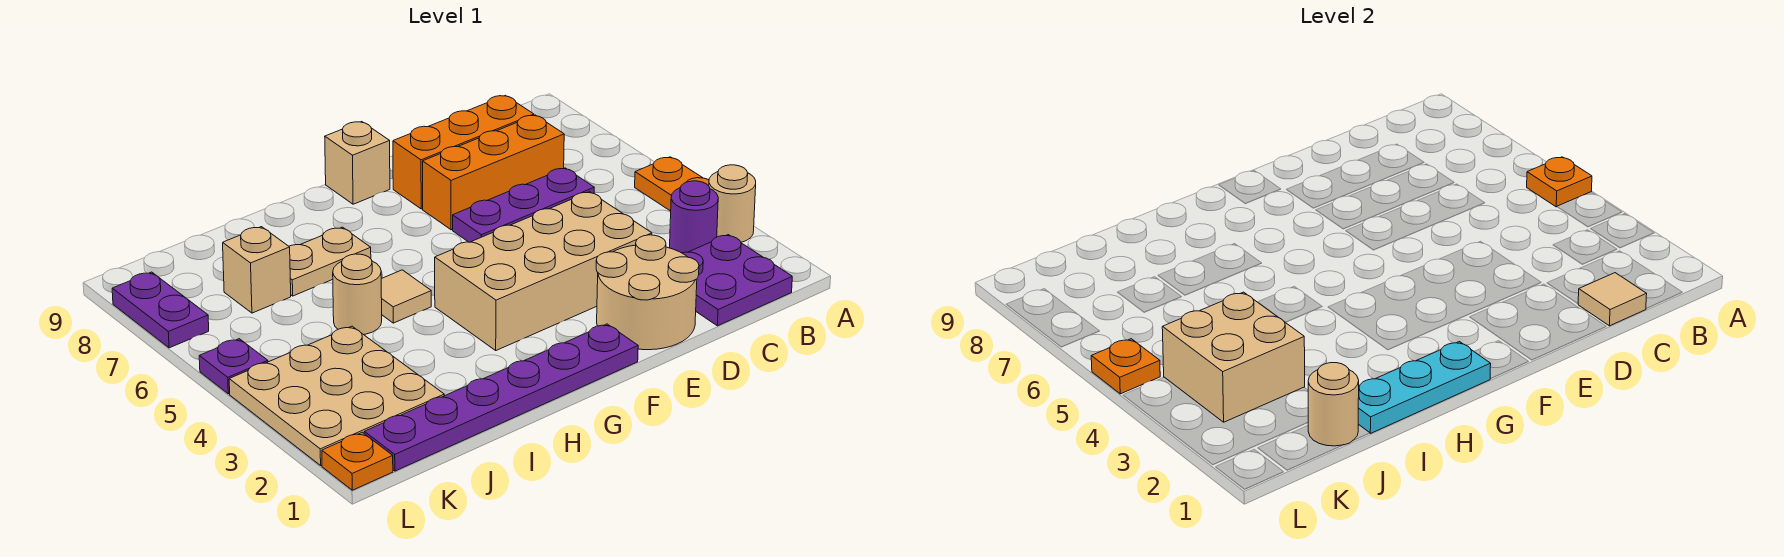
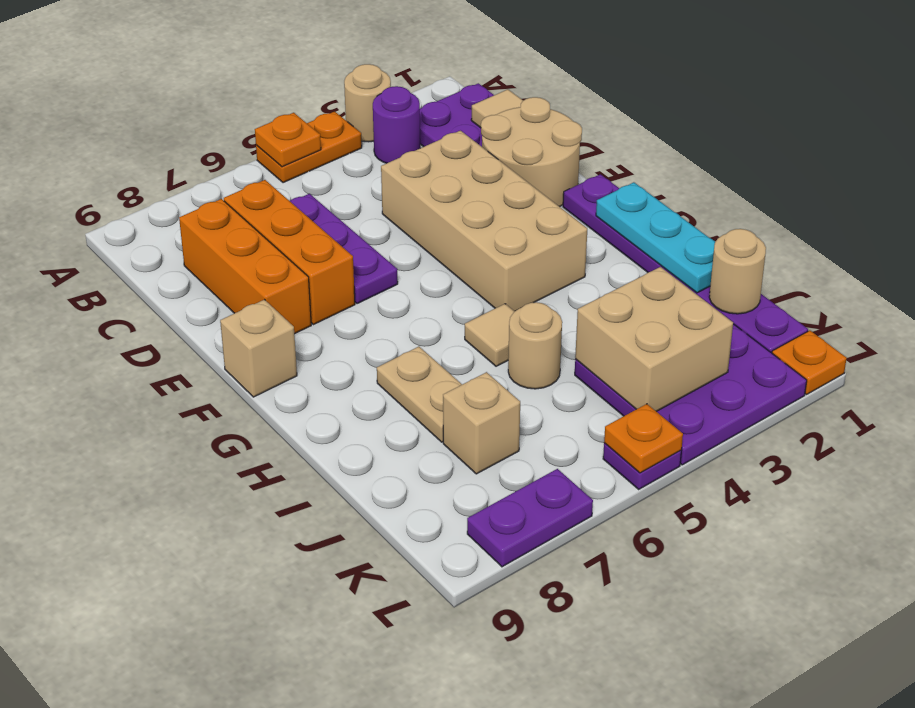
tan plate J2:L4 level 1 -> purple plate J2:L4 level 1

